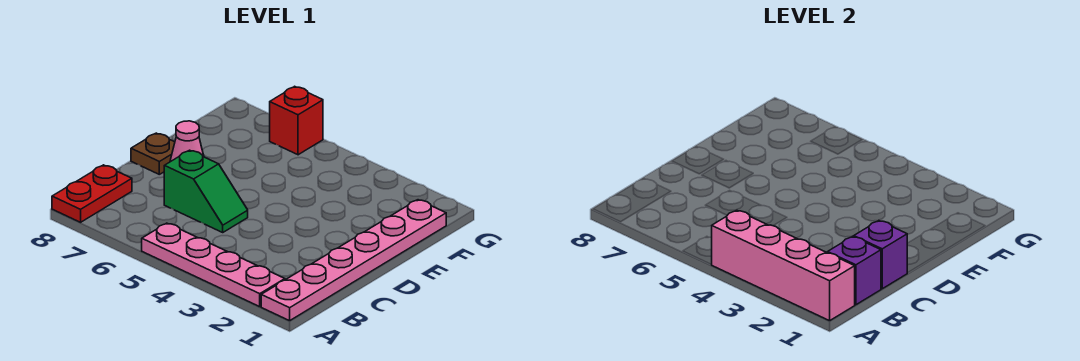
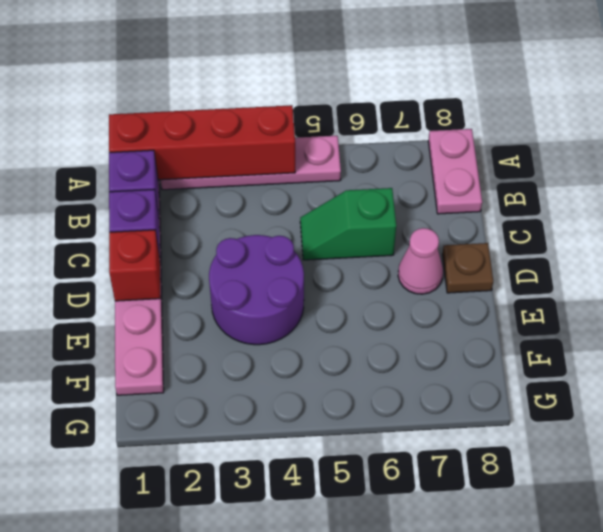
pink brick A1:A4 level 2 -> red brick A1:A4 level 2
red plate A8:B8 level 1 -> pink plate A8:B8 level 1
none -> purple round brick D3:E4 level 1
red brick G6 level 1 -> red brick D1 level 2

